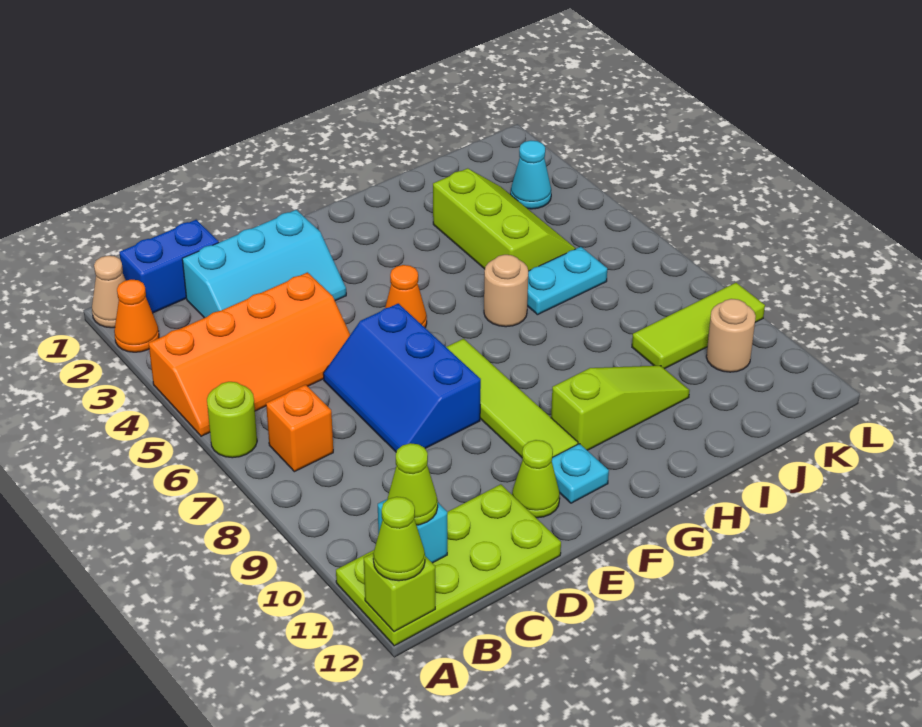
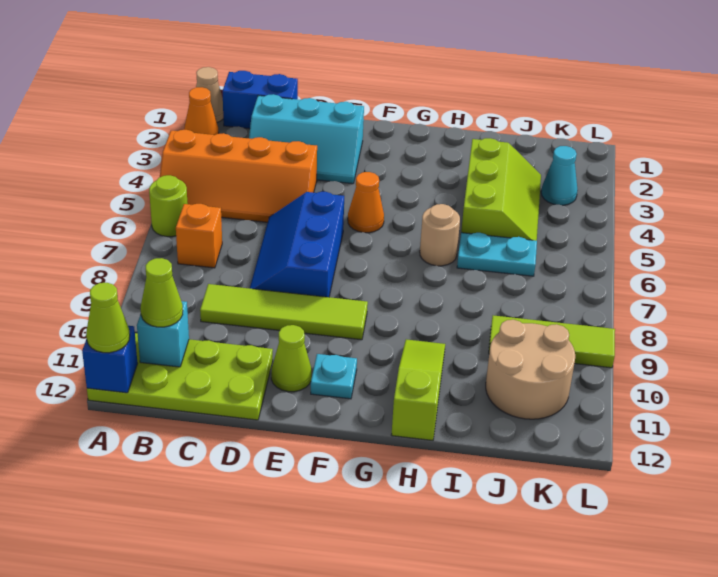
lime brick A12 level 2 -> blue brick A12 level 2
lime tile F7:F10 level 1 -> lime tile C9:F9 level 1
lime slope G10:I10 level 1 top G -> lime slope H10:H12 level 1 top 12
tan round brick K10 level 1 -> tan round brick J10:K11 level 1

